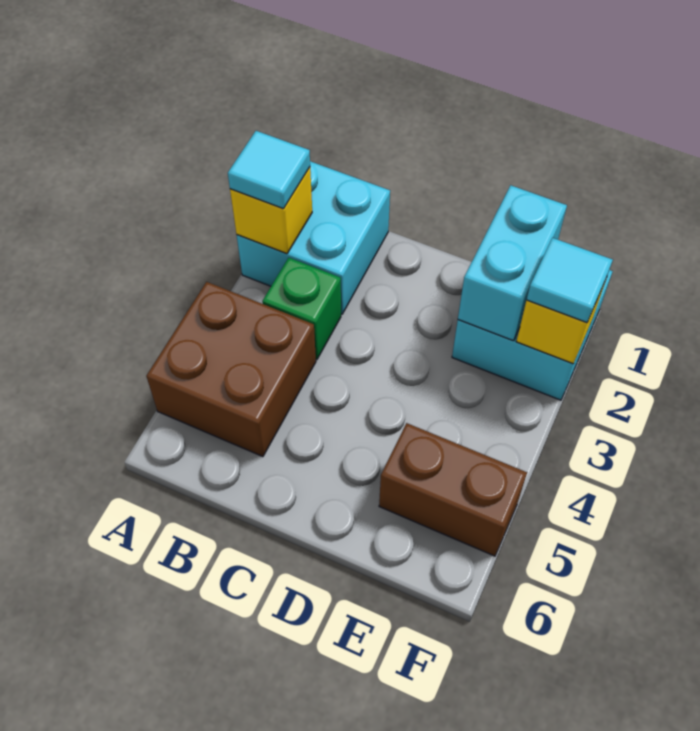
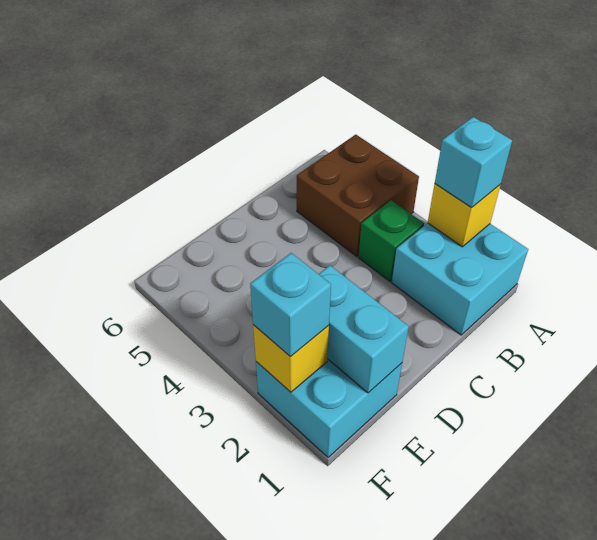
cyan tile A2 level 3 -> cyan brick A2 level 3
brown brick E5:F5 level 1 -> none
cyan tile F2 level 3 -> cyan brick F2 level 3

